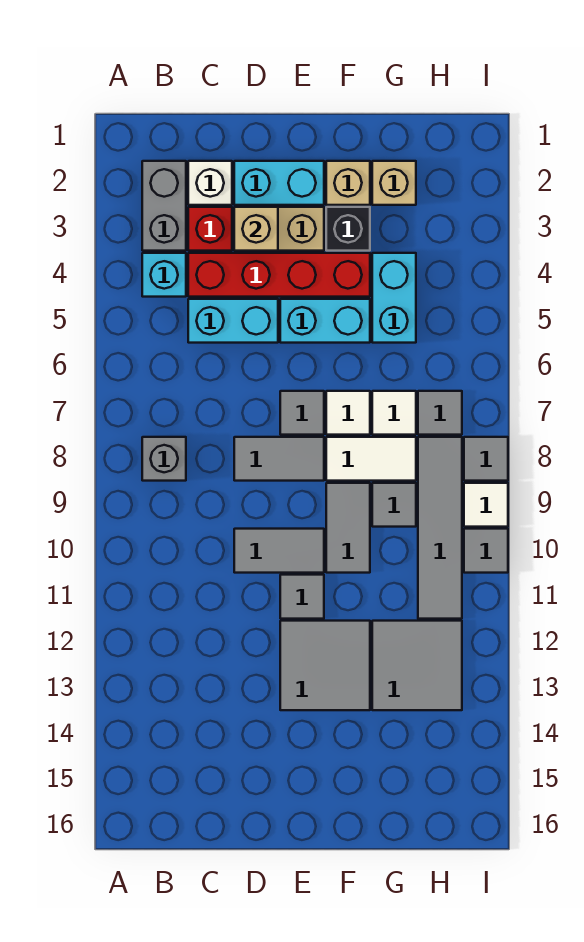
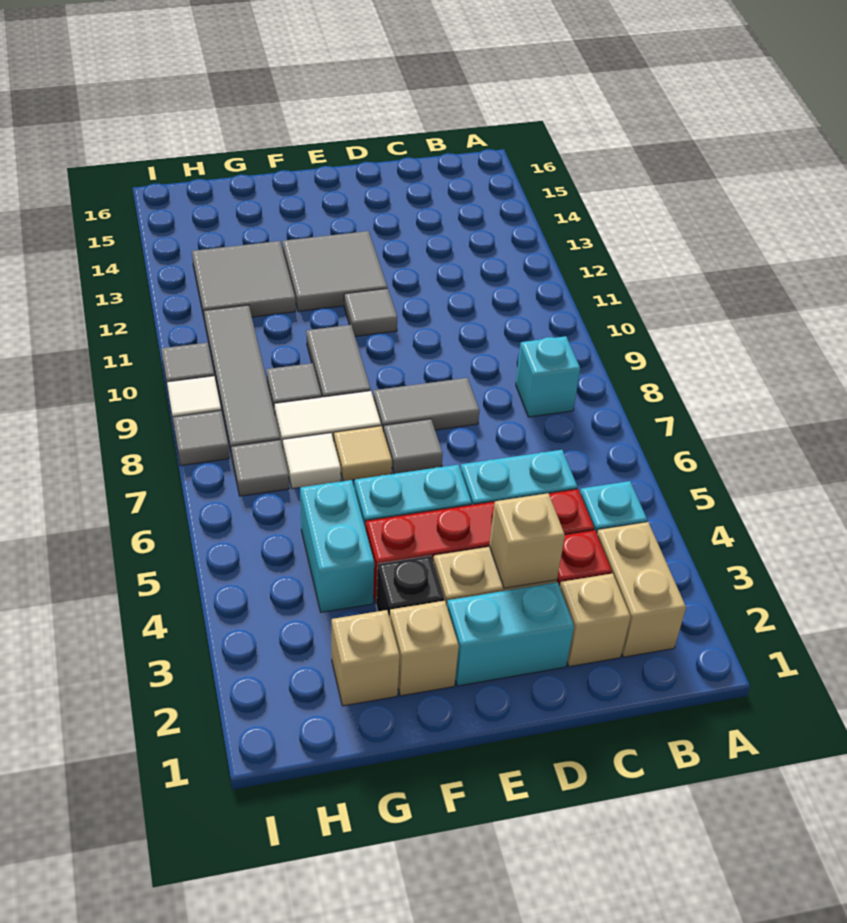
grey brick B2:B3 level 1 -> tan brick B2:B3 level 1
grey brick B8 level 1 -> cyan brick B8 level 1
white brick C2 level 1 -> tan brick C2 level 1
grey tile D10:E10 level 1 -> none
white tile F7 level 1 -> tan tile F7 level 1

